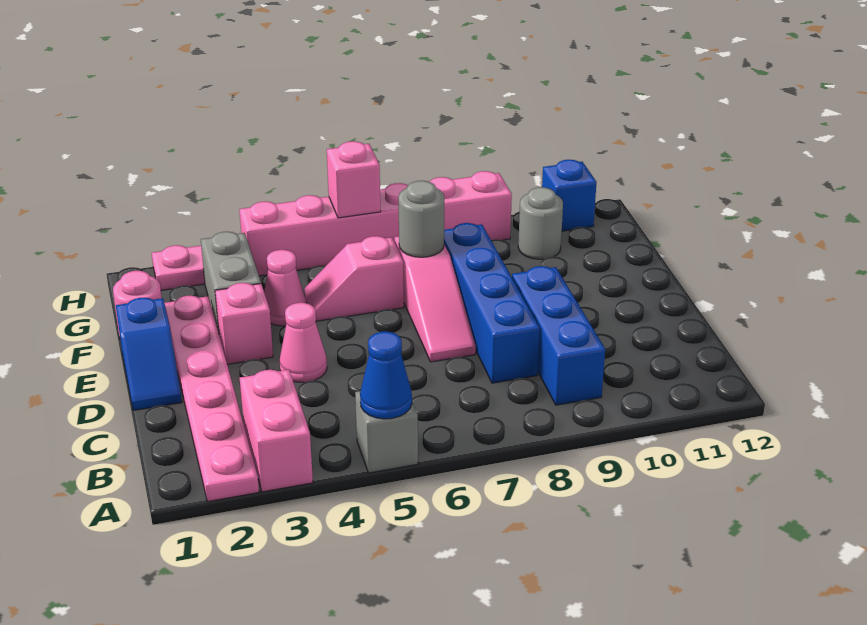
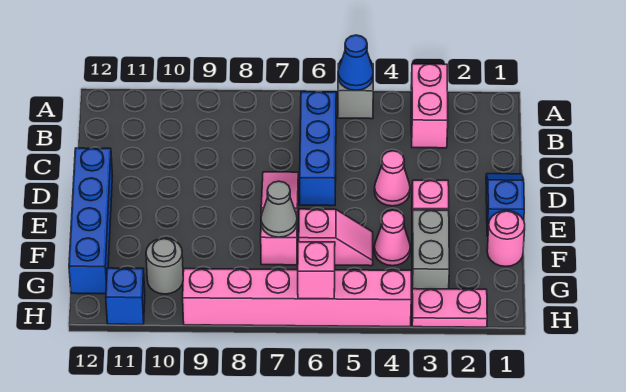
pink plate A2:F2 level 1 -> none
blue brick B9:D9 level 1 -> blue brick B6:D6 level 1
blue brick C8:F8 level 1 -> blue brick D12:G12 level 1
grey round brick F7 level 2 -> grey cone F7 level 2

